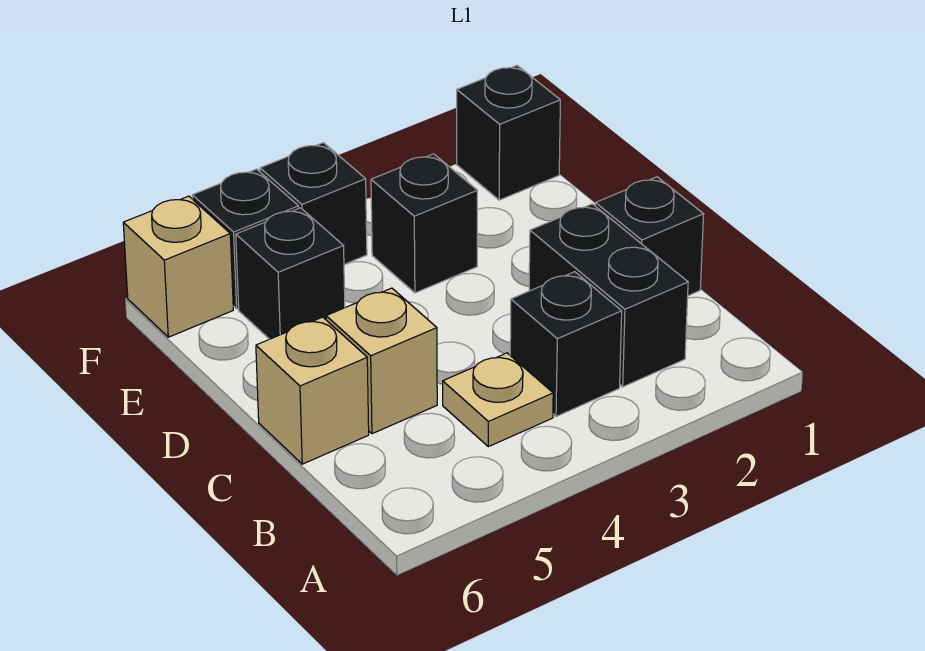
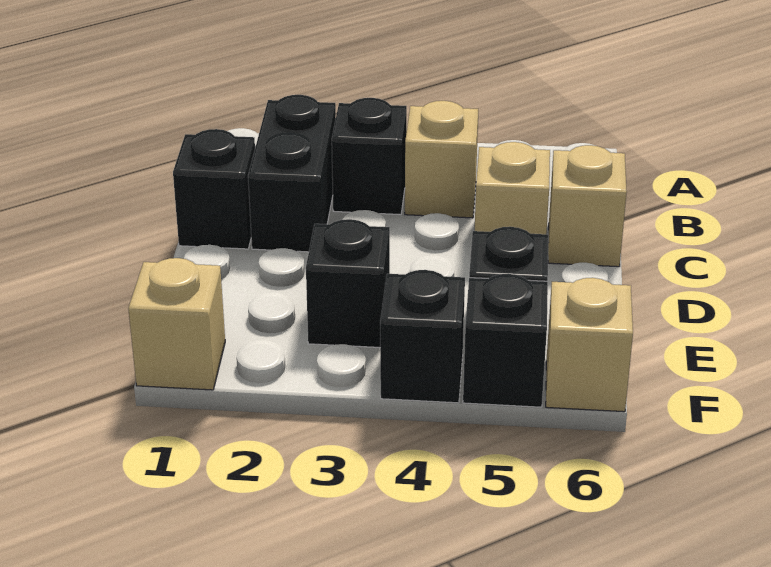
tan plate B4 level 1 -> tan brick B4 level 1
black brick F1 level 1 -> tan brick F1 level 1

